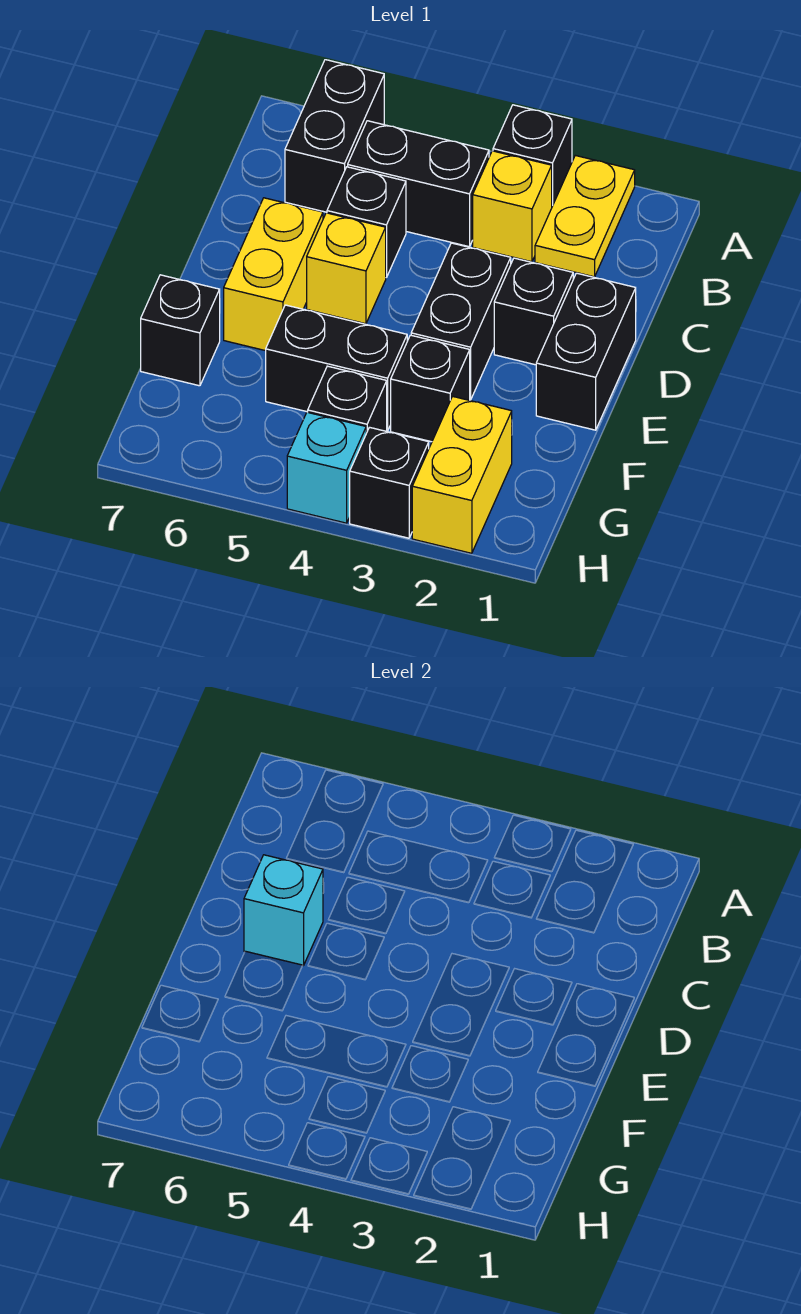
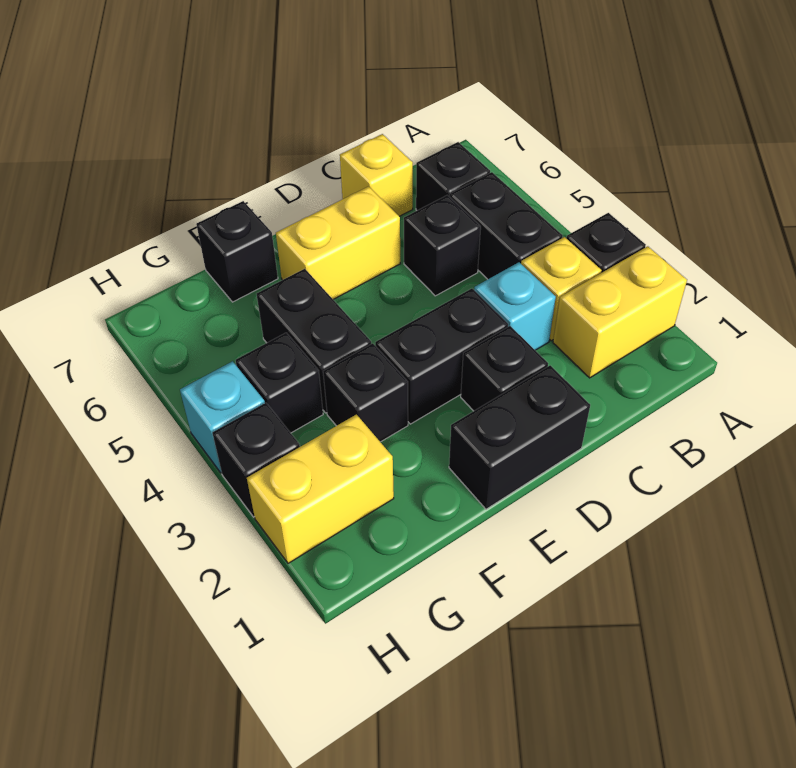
yellow plate A2:B2 level 1 -> yellow brick A2:B2 level 1
black brick A6:B6 level 1 -> black brick B6 level 1
yellow brick D5 level 1 -> yellow brick C7 level 1
cyan brick D6 level 2 -> cyan brick C3 level 1

